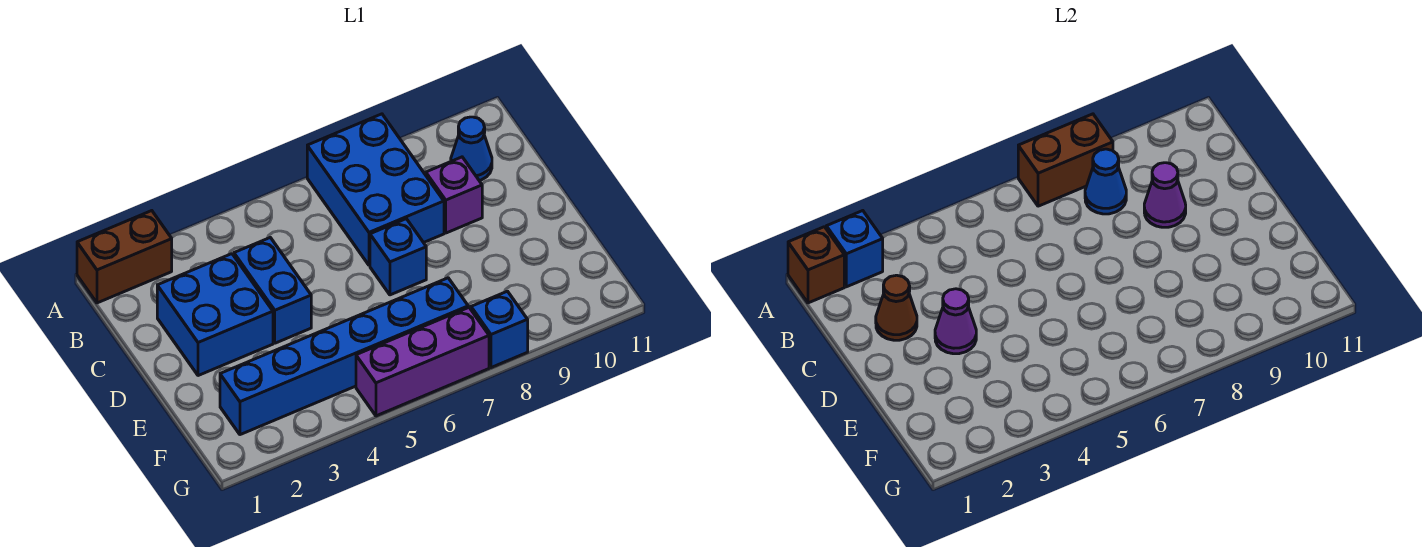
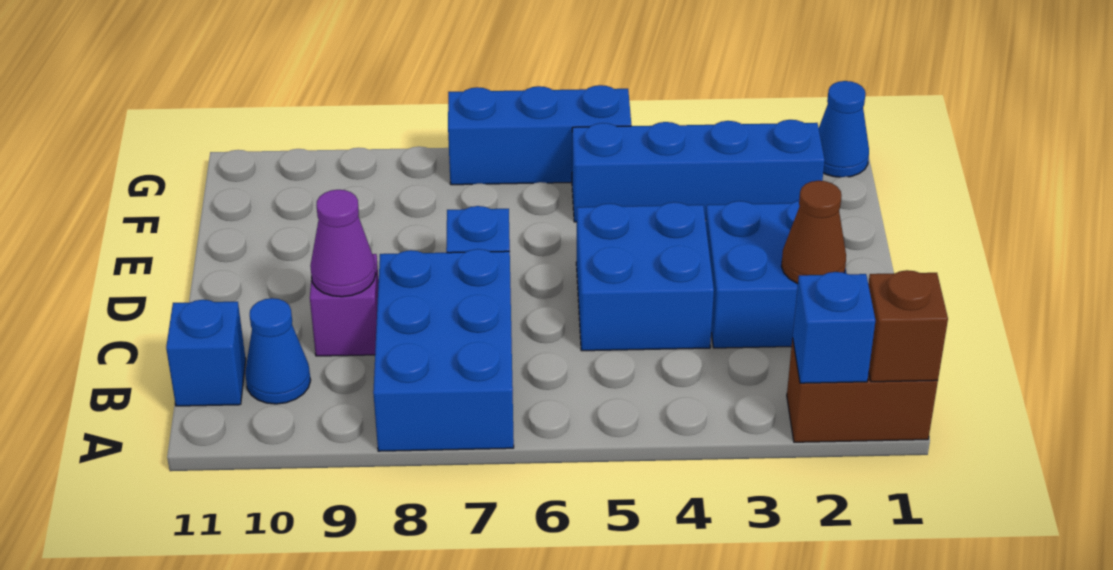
brown brick A7:A8 level 2 -> none
blue cone B8 level 2 -> blue cone G1 level 1
blue brick C4:D4 level 1 -> blue brick C4:D5 level 1
purple cone D3 level 2 -> none
blue brick F2:F7 level 1 -> blue brick F2:F5 level 1
purple brick G5:G7 level 1 -> blue brick G5:G7 level 1
blue brick G8 level 1 -> blue brick B11 level 1

